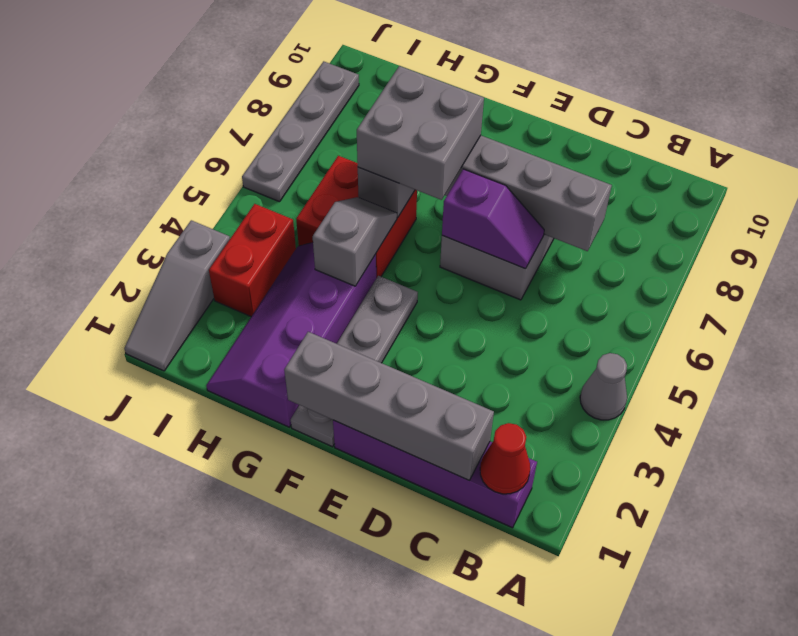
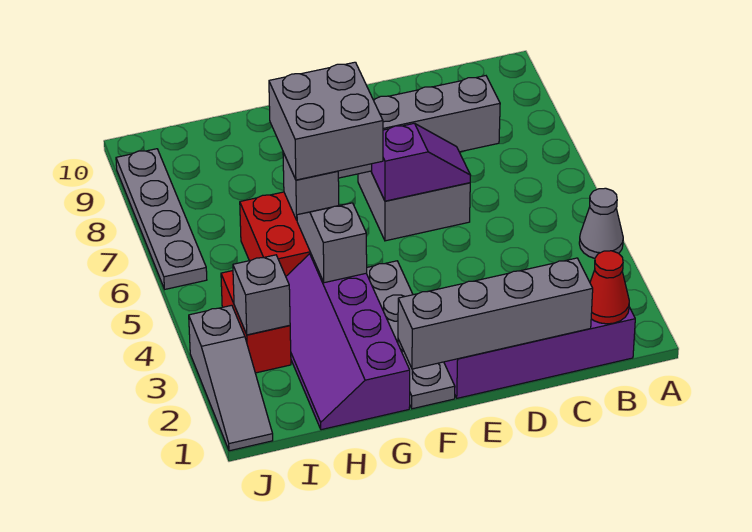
none -> grey brick I3 level 2

